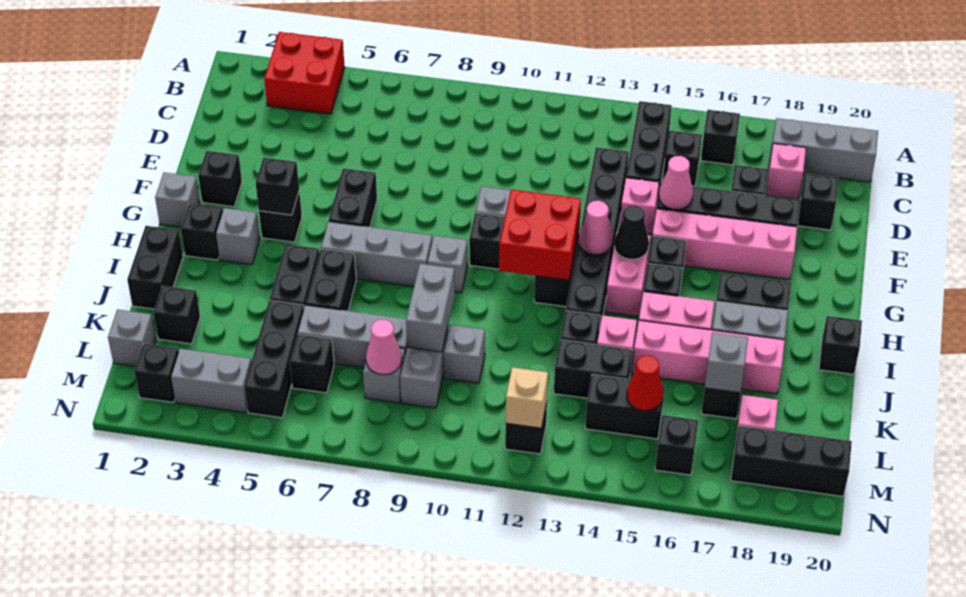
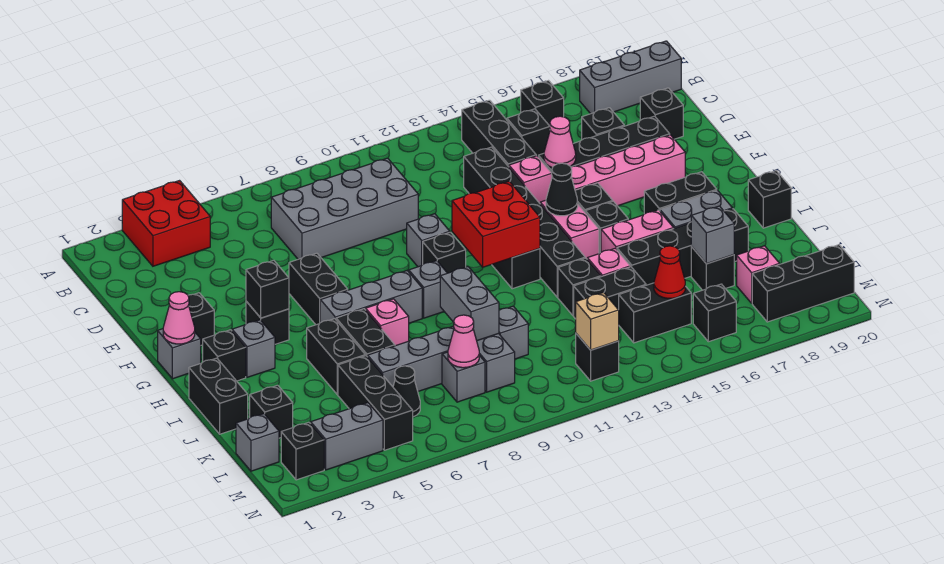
none -> grey brick C7:D10 level 1
pink brick C18 level 1 -> pink brick I7 level 1
pink cone G13 level 2 -> pink cone G1 level 2
pink brick J15:J18 level 1 -> black brick J15:J18 level 1
black brick L6 level 1 -> black cone L6 level 1

